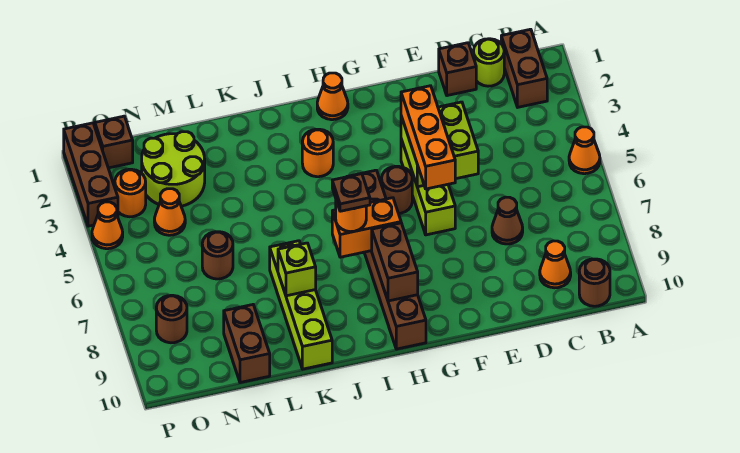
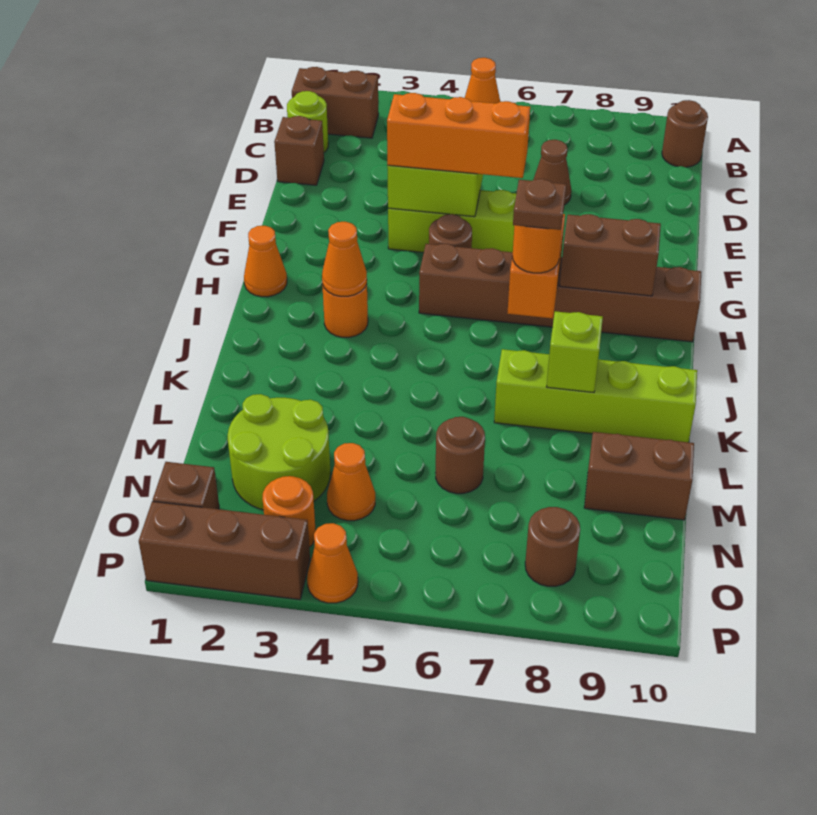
orange cone C9 level 1 -> orange cone I3 level 2

